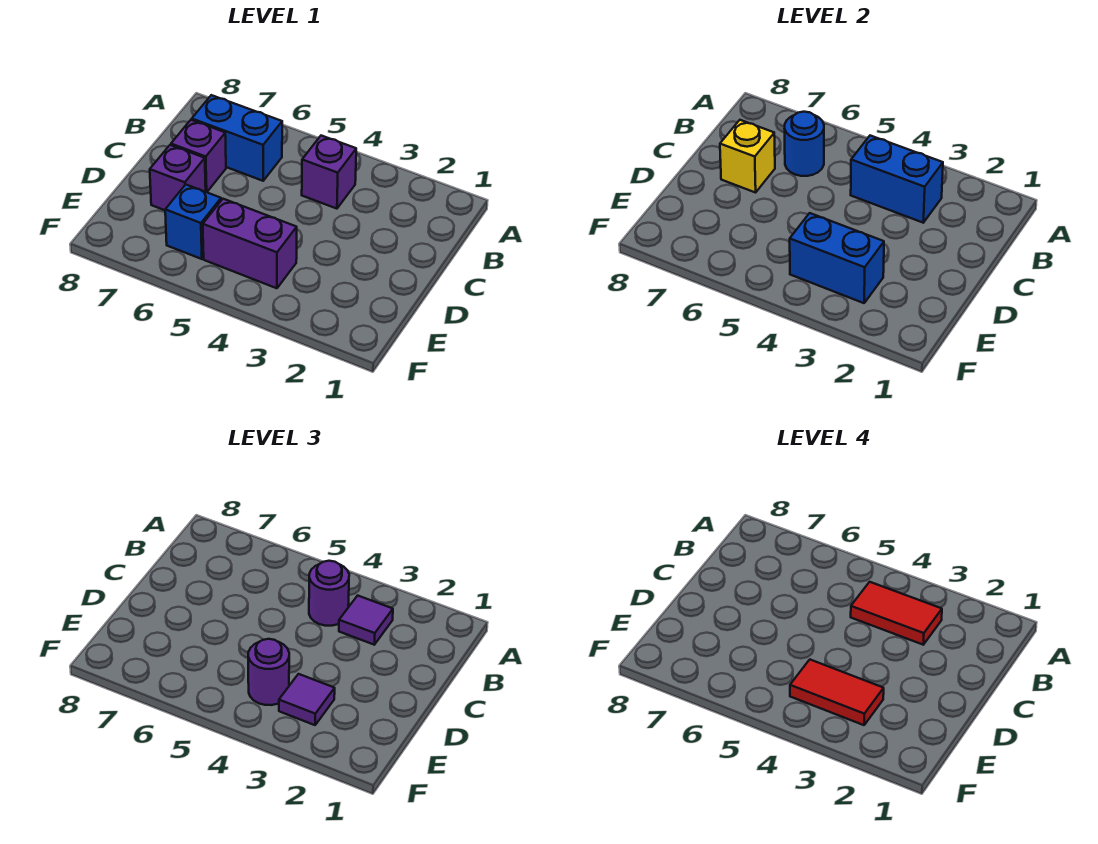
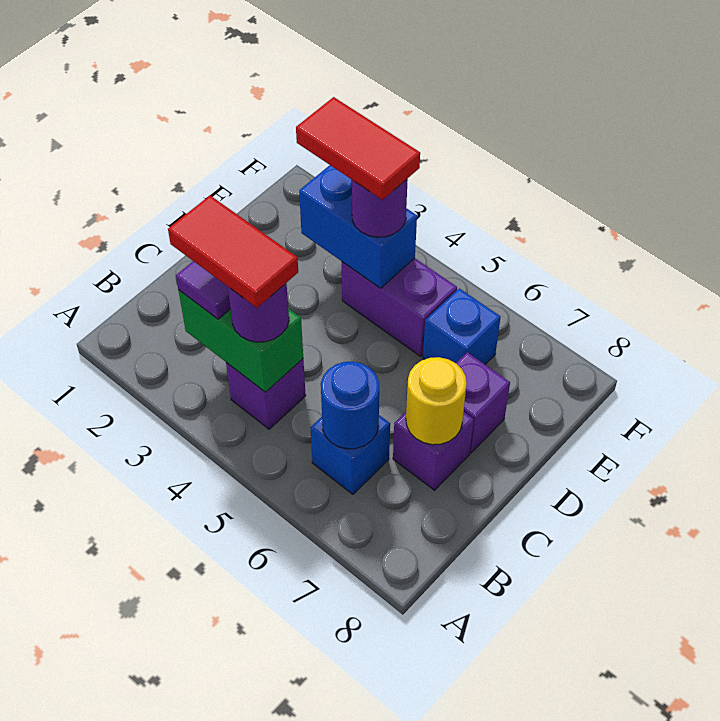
blue brick B3:B4 level 2 -> green brick B3:B4 level 2
blue brick B6:B7 level 1 -> blue brick B6 level 1
yellow brick C7 level 2 -> yellow round brick C7 level 2
purple tile E3 level 3 -> none

